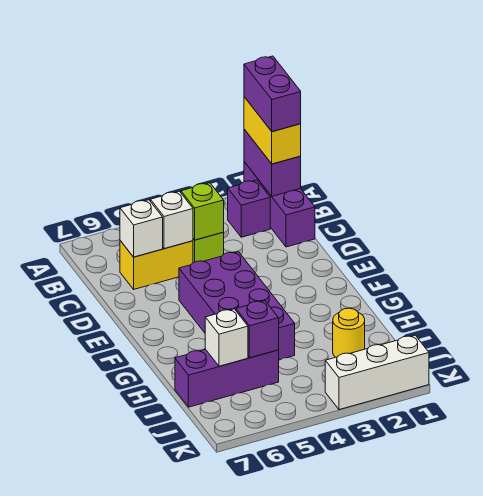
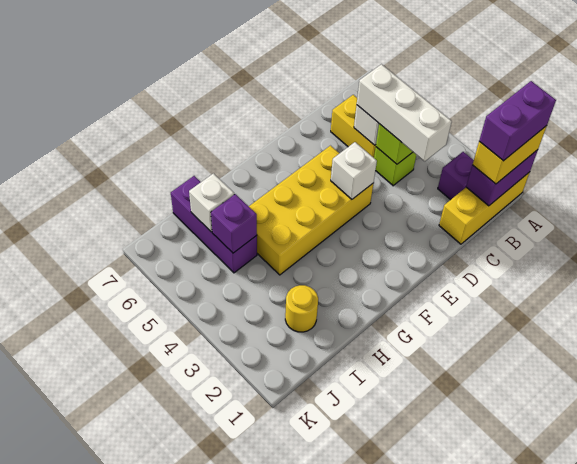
purple brick A1:C1 level 1 -> yellow brick A1:C1 level 1
white brick C6 level 2 -> white brick E4 level 2
purple brick E4:H5 level 1 -> yellow brick E4:H5 level 1
white brick K1:K3 level 1 -> white brick C3:C5 level 3

